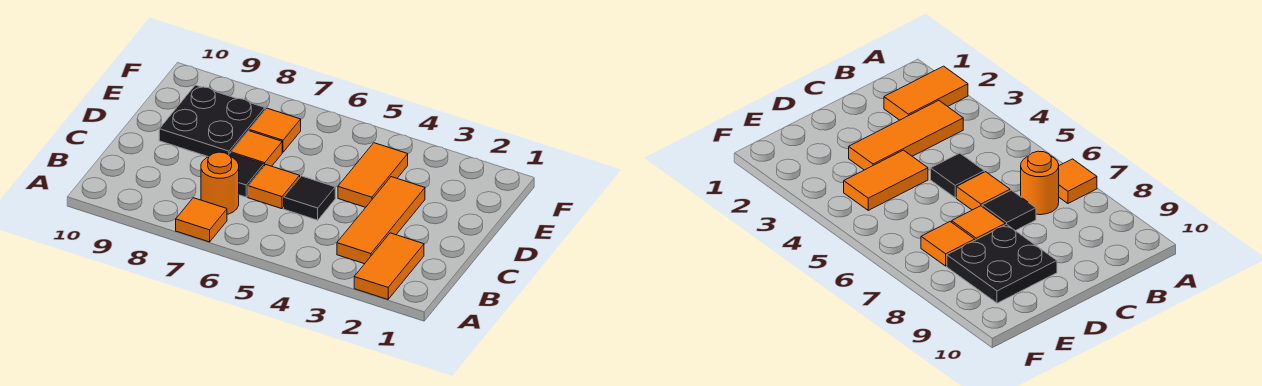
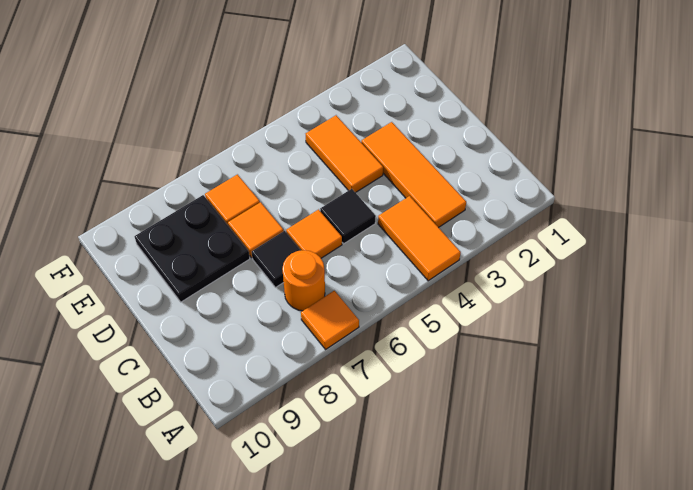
orange tile A2:B2 level 1 -> orange tile A4:B4 level 1

